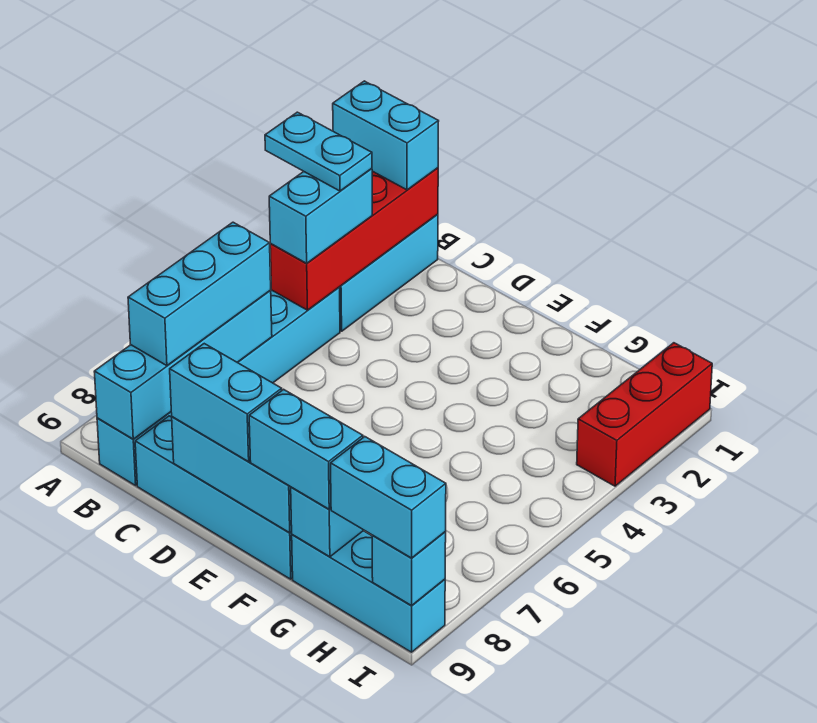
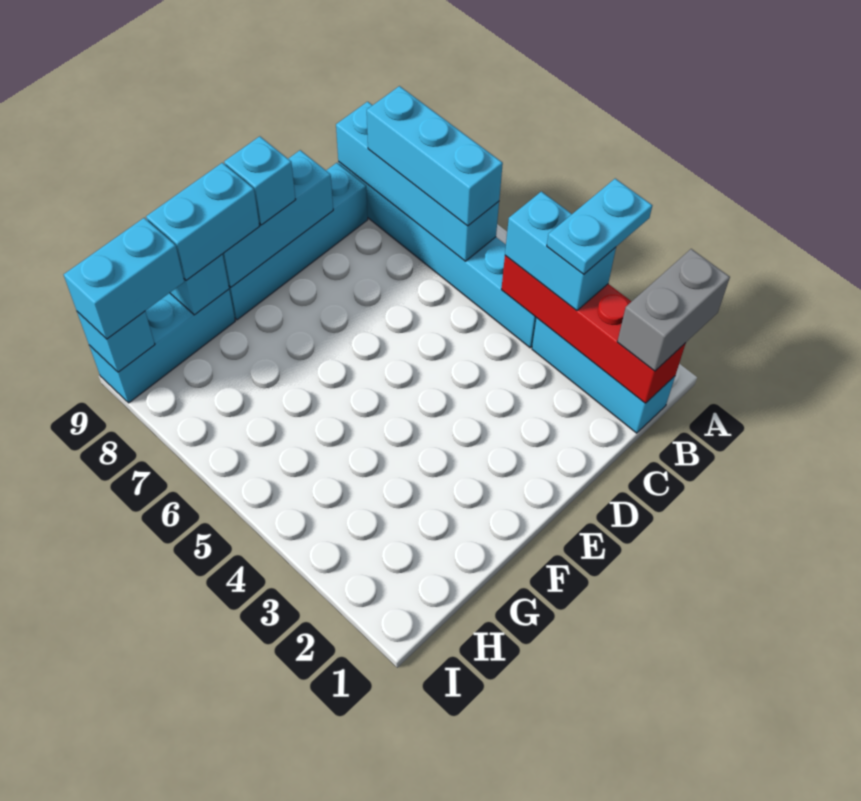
cyan brick A1:B1 level 3 -> grey brick A1:B1 level 3
cyan brick D9:E9 level 3 -> cyan brick E9 level 3
red brick I1:I3 level 1 -> none

